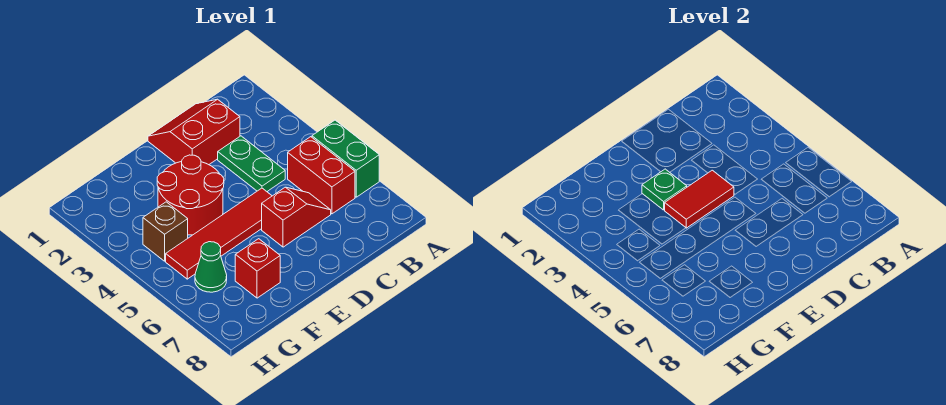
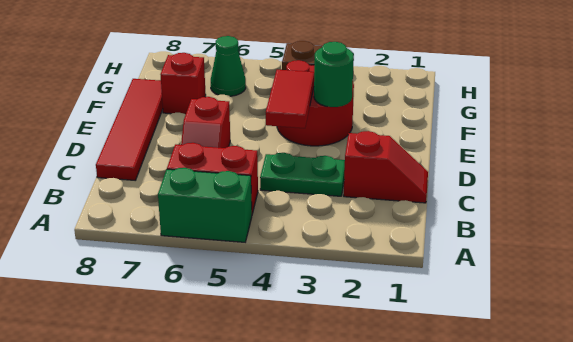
red slope C1:D2 level 1 top 2 -> red slope C1:C2 level 1 top 2
red tile D5:G5 level 1 -> red tile C8:F8 level 1
green plate E3 level 2 -> green round brick E3 level 2

